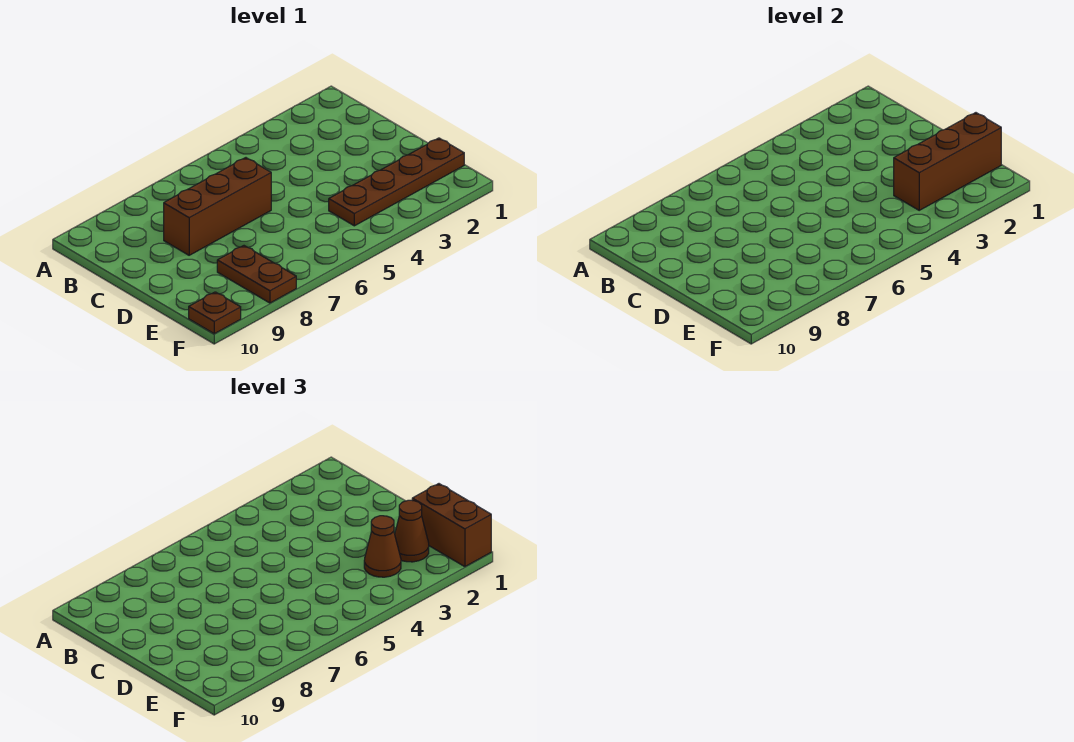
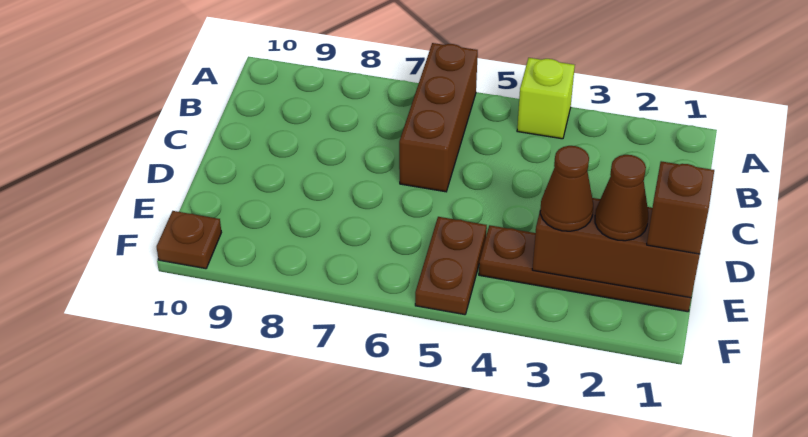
none -> lime brick A4 level 1
brown brick C6:C8 level 1 -> brown brick A6:C6 level 1
brown brick E1:F1 level 3 -> brown brick E1 level 3
brown plate E8:F8 level 1 -> brown plate E5:F5 level 1

